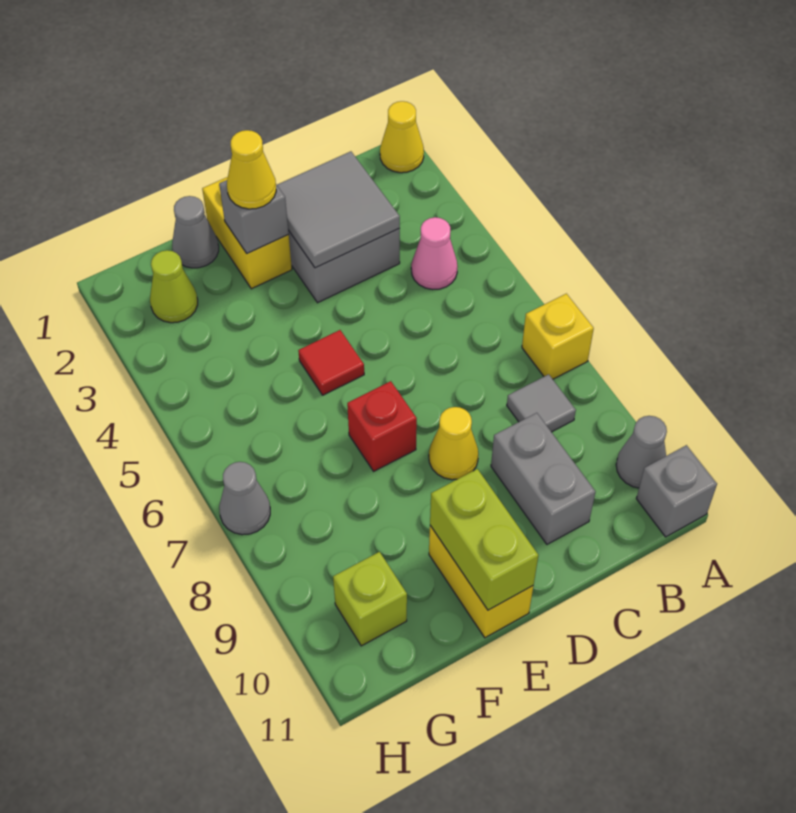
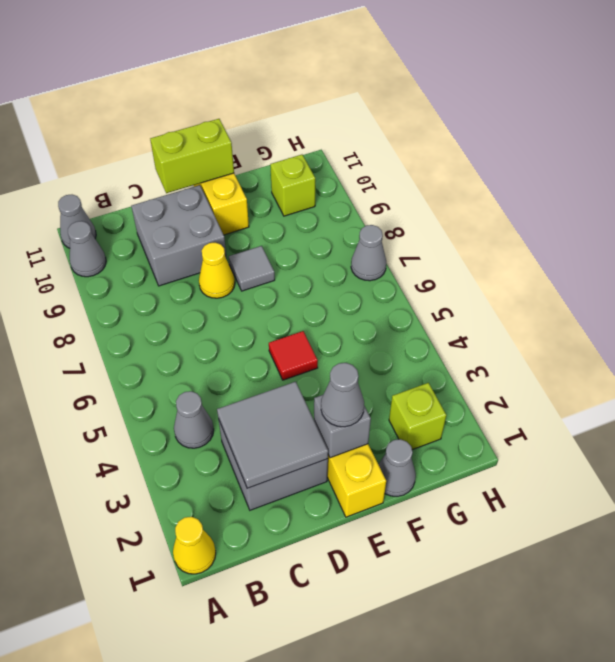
yellow brick A7 level 1 -> none
grey brick A11 level 1 -> grey cone A11 level 1
pink cone B4 level 1 -> grey cone B4 level 1
grey tile B8 level 1 -> grey tile E8 level 1
grey brick C9:C10 level 1 -> grey brick C9:D10 level 1
yellow cone E2 level 3 -> grey cone E2 level 3
red brick E7 level 1 -> none
lime brick E10:E11 level 2 -> lime brick D11:E11 level 2
lime cone G2 level 1 -> lime brick G2 level 1

